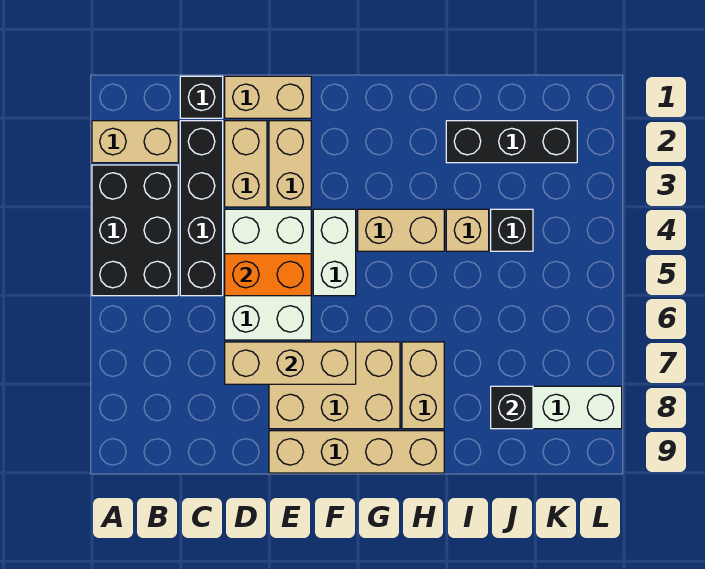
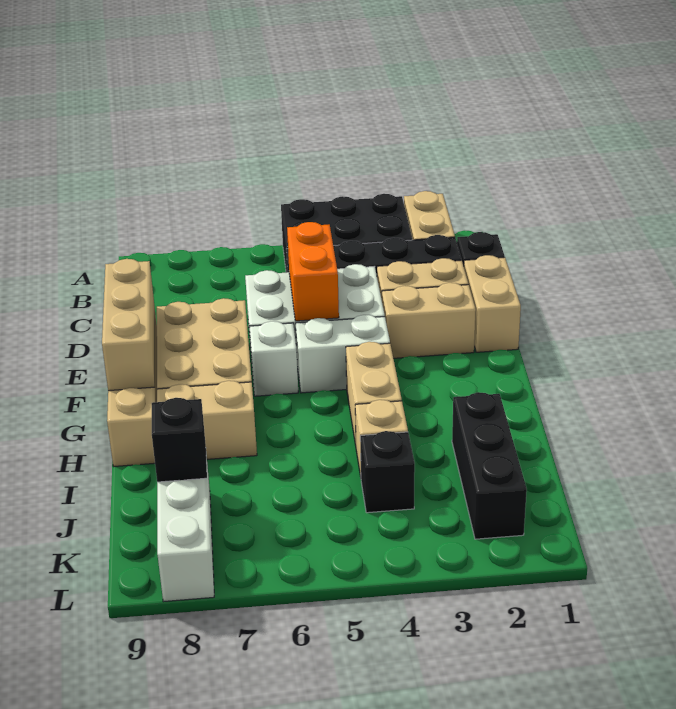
tan brick D7:F7 level 2 -> tan brick E9:G9 level 2
none -> white brick F6 level 1

